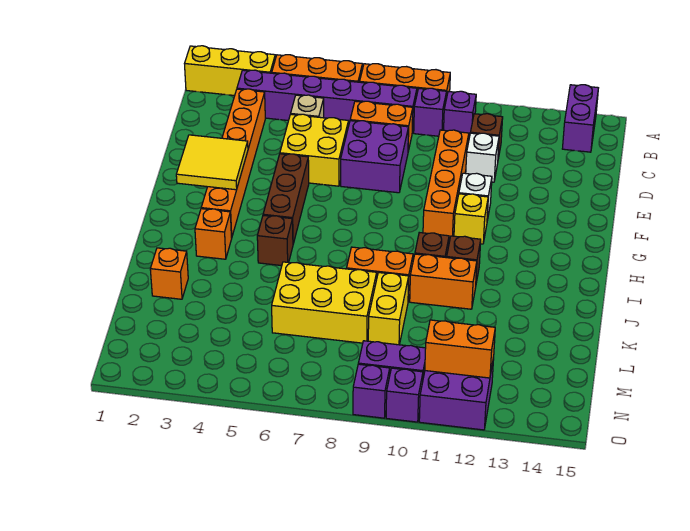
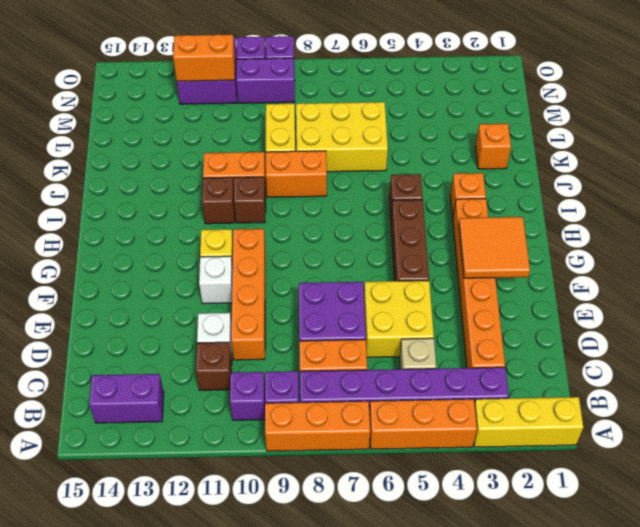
purple brick A14:B14 level 1 -> purple brick B13:B14 level 1
yellow tile F2:G3 level 2 -> orange tile F2:G3 level 2

